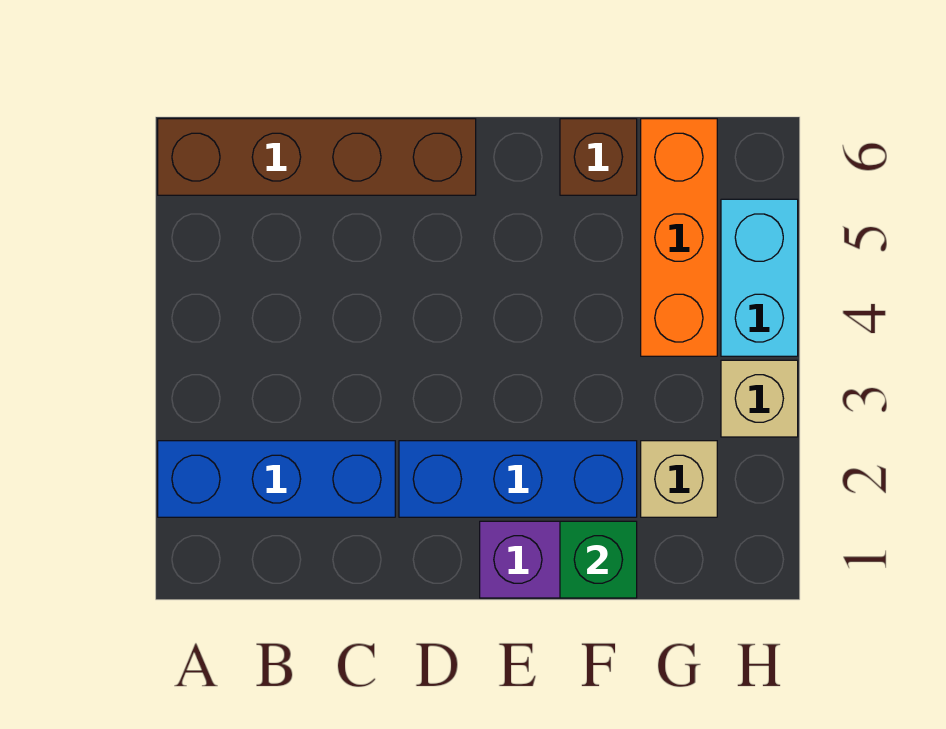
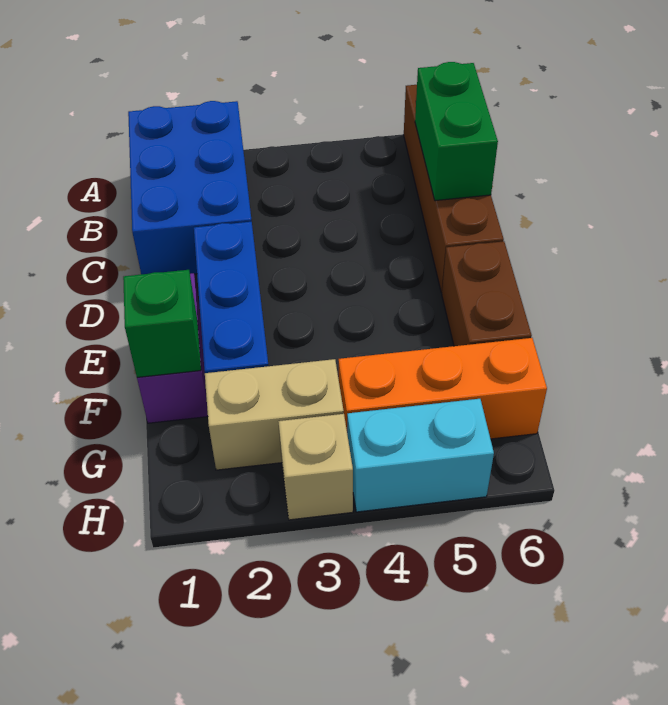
blue brick A2:C2 level 1 -> blue brick A1:C2 level 1
none -> green brick B6:C6 level 2
brown brick F6 level 1 -> brown brick E6:F6 level 1
tan brick G2 level 1 -> tan brick G2:G3 level 1

